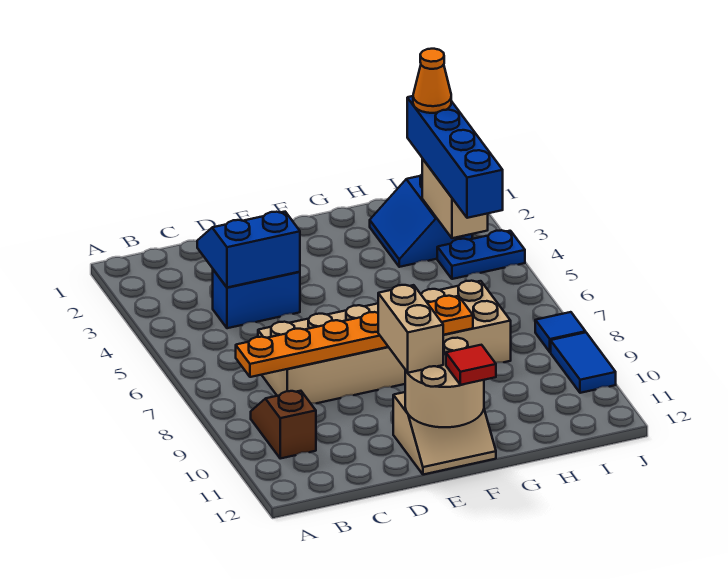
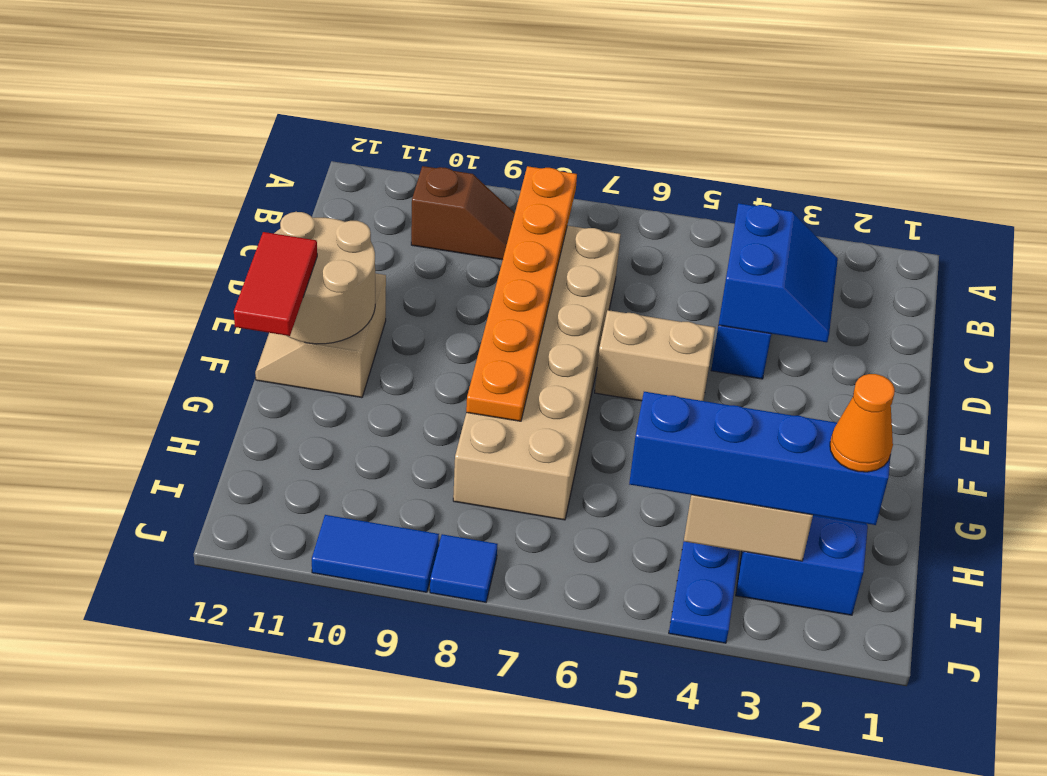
tan brick E10:E11 level 3 -> tan brick E5:E6 level 1
red tile F12 level 3 -> red tile F12:G12 level 3

